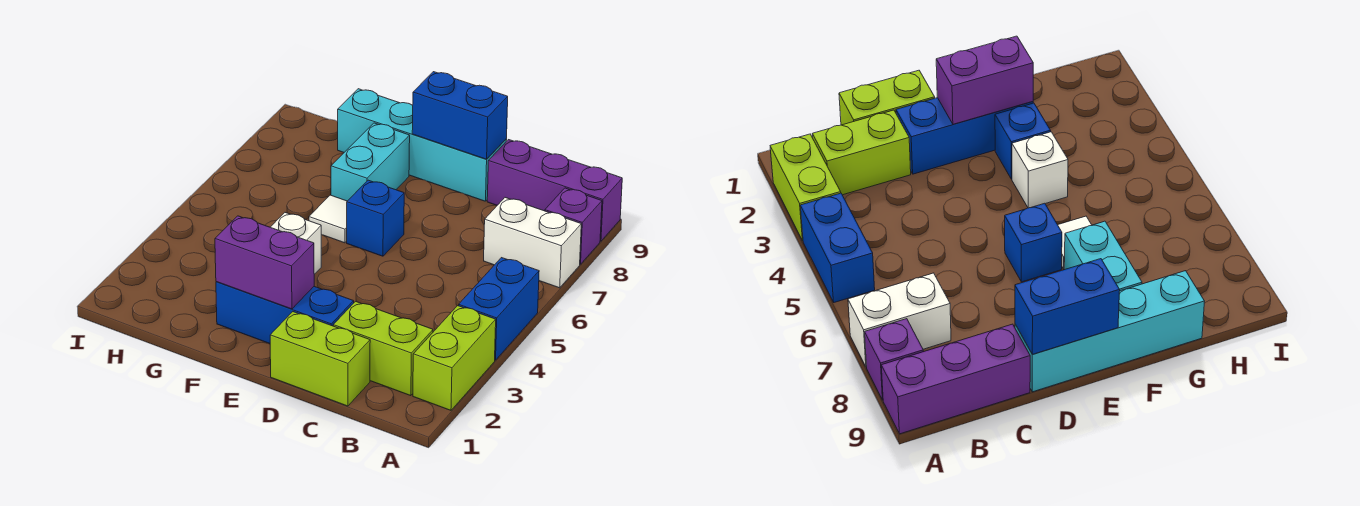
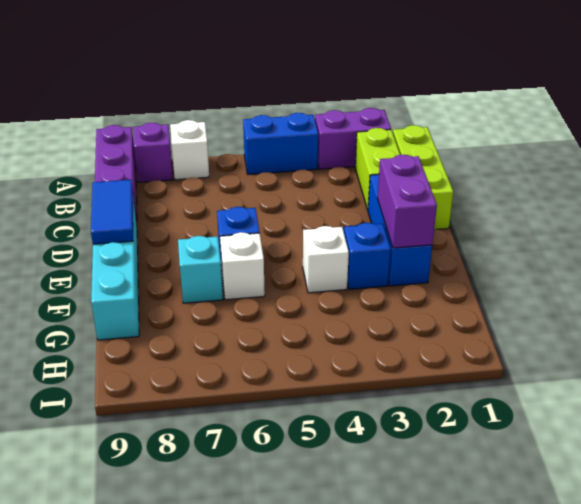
lime brick A2:A3 level 1 -> purple brick A2:A3 level 1
white brick A7:B7 level 1 -> white brick A7 level 1
lime brick C1:D1 level 1 -> lime brick B1:D1 level 1
blue brick D9:E9 level 2 -> blue tile D9:E9 level 2
white tile F6 level 1 -> white brick F6 level 1
cyan brick F7:F8 level 1 -> cyan brick F7 level 1

